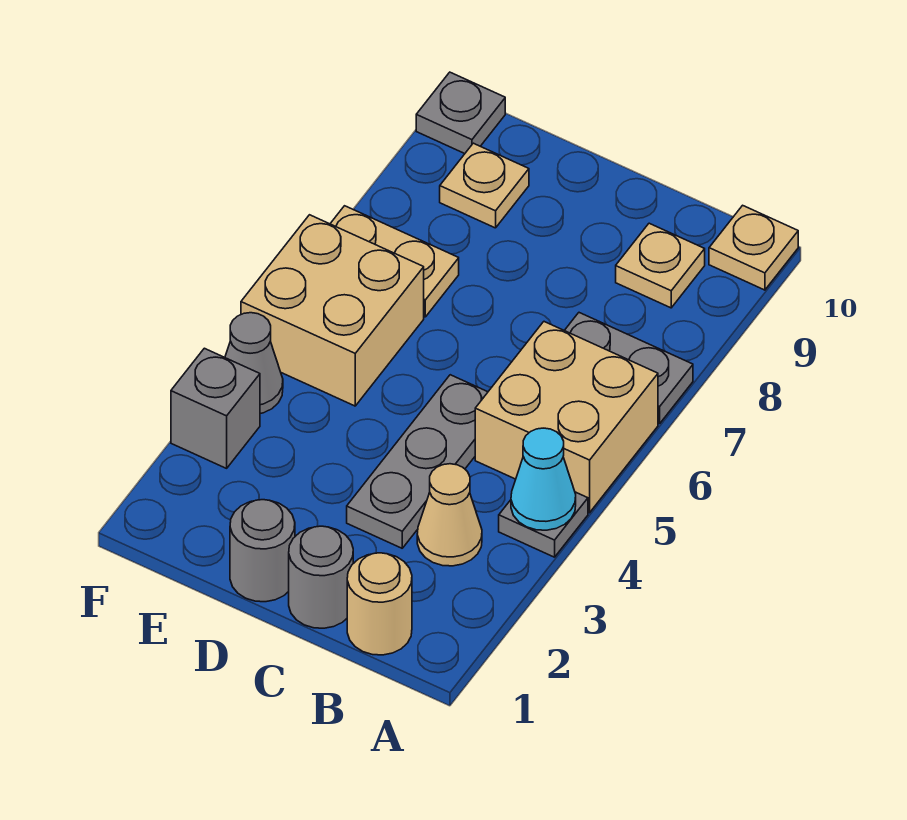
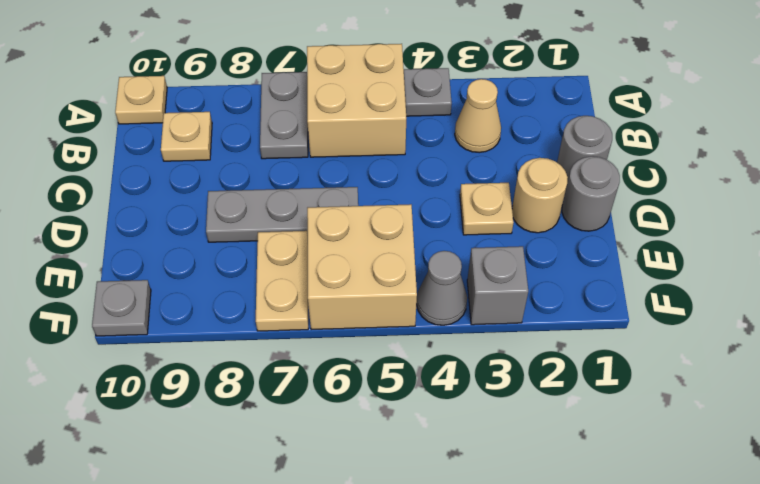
cyan cone A4 level 2 -> none
tan round brick B1 level 1 -> tan round brick D2 level 1
grey plate C3:C5 level 1 -> grey plate D6:D8 level 1
tan plate E9 level 1 -> tan plate D3 level 1

